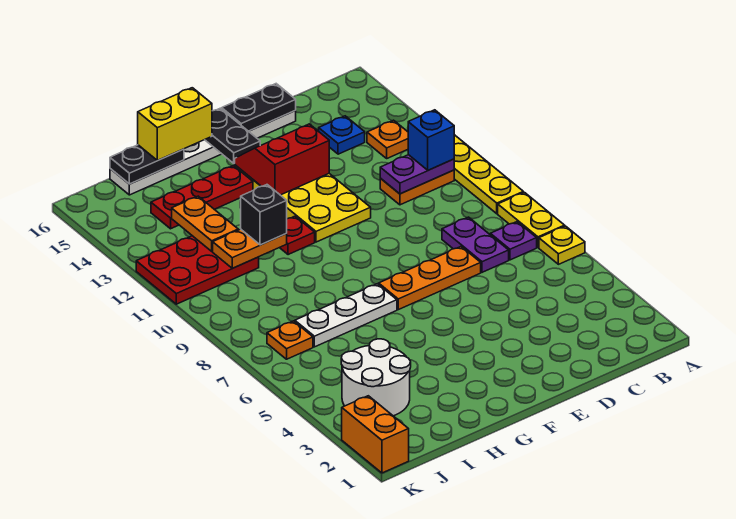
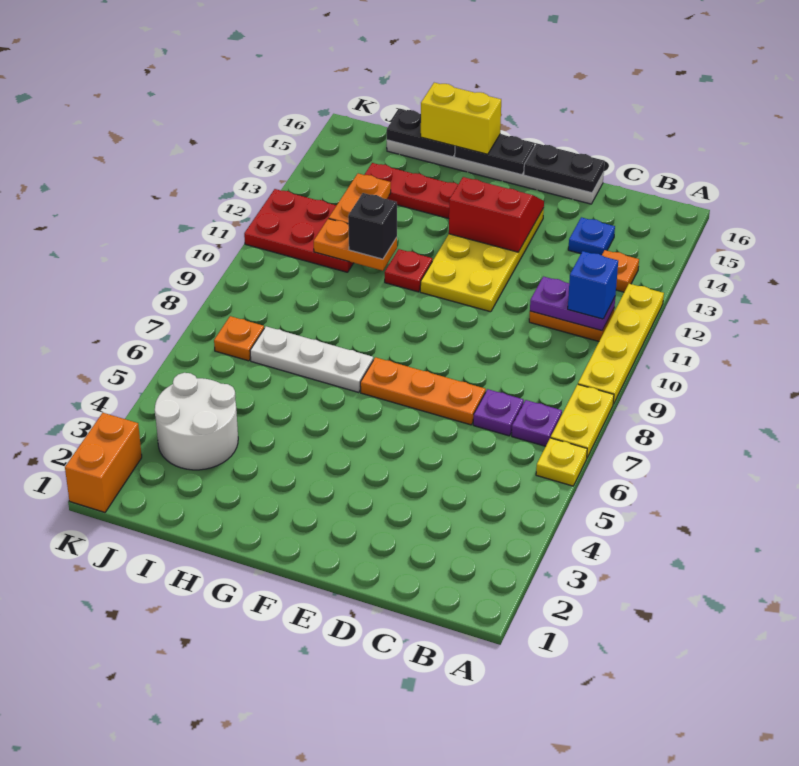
purple plate C7:C8 level 1 -> purple plate C7 level 1
black plate F15:F16 level 2 -> black plate F16:G16 level 2

